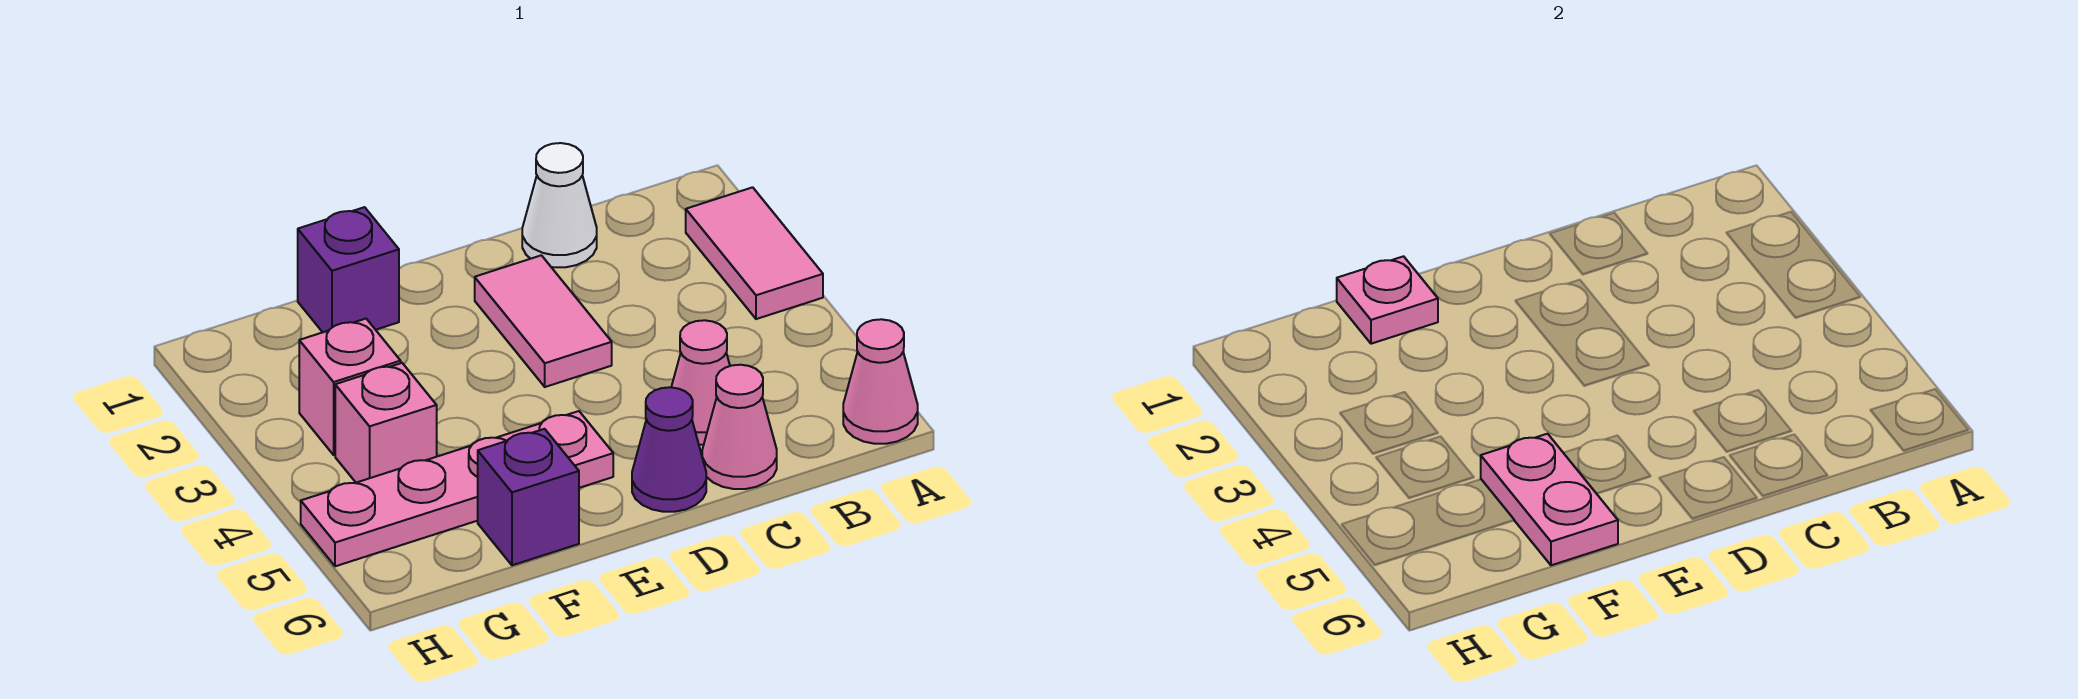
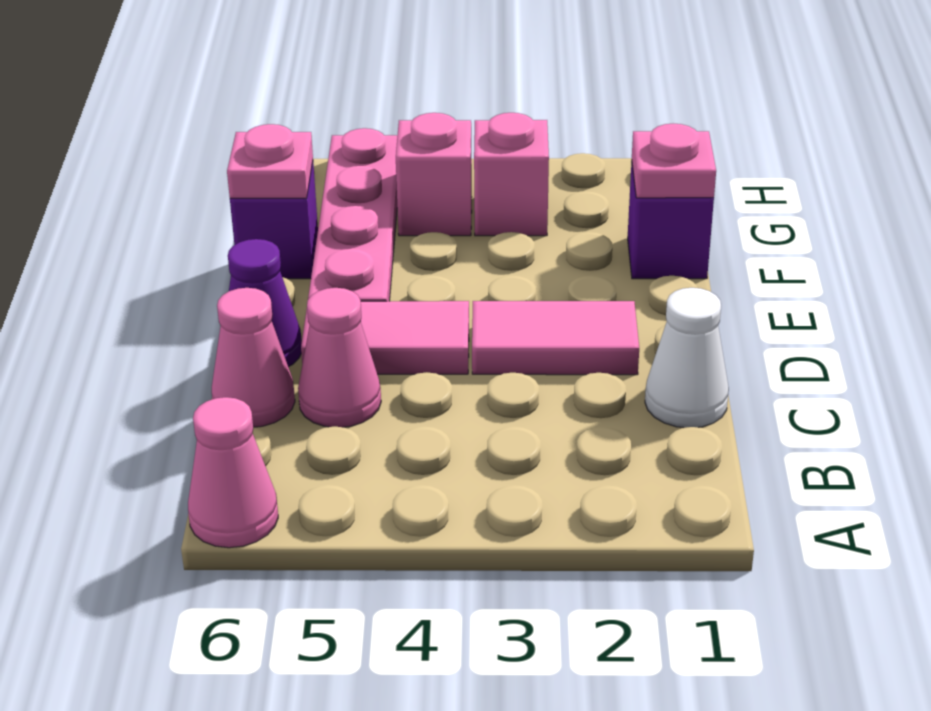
pink tile A2:A3 level 1 -> pink tile D4:D5 level 1
pink plate F5:F6 level 2 -> pink plate F6 level 2

